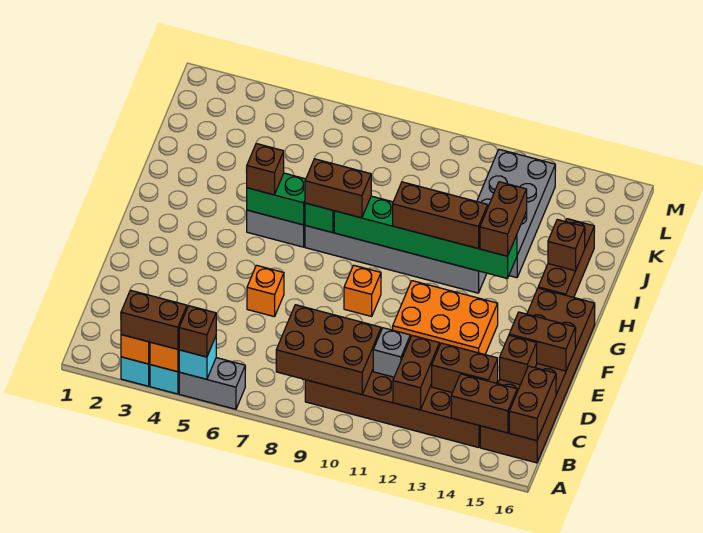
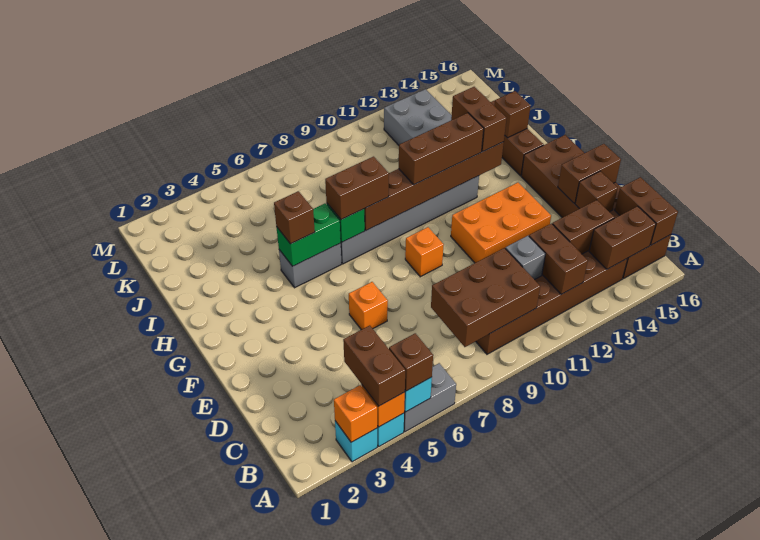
brown brick A3:A4 level 3 -> brown brick A4:B4 level 3
green brick H8:H13 level 2 -> brown brick H8:H13 level 2

